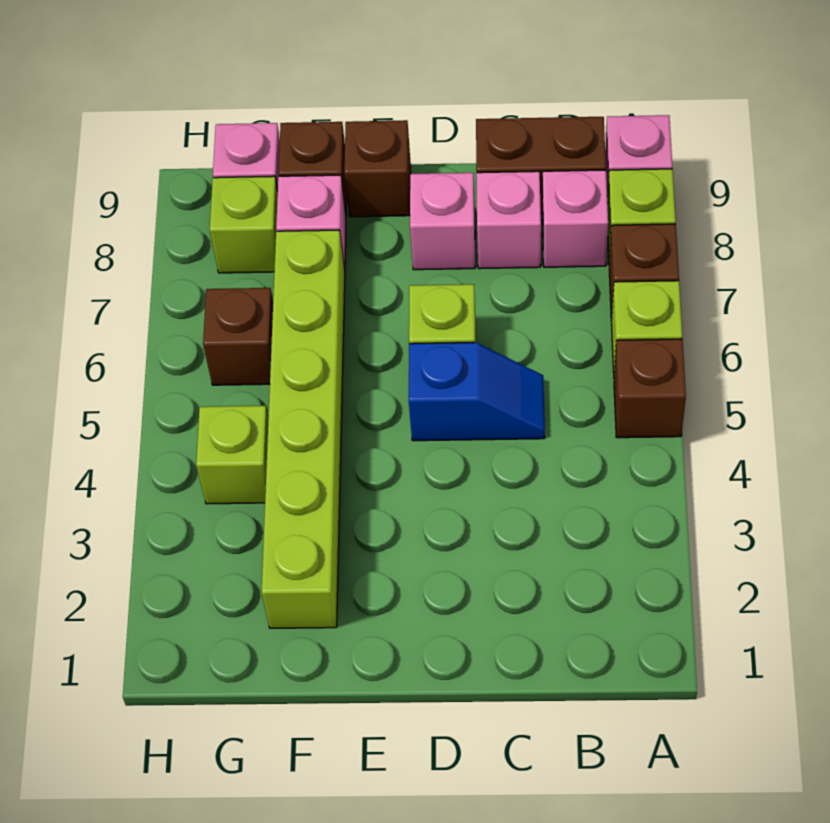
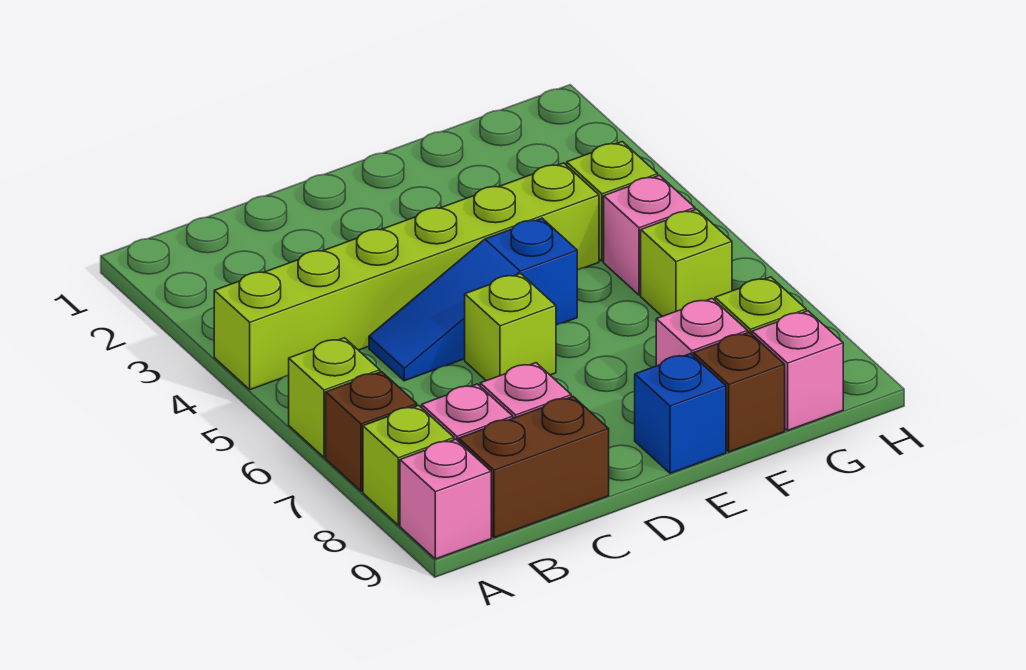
brown brick A5 level 1 -> none
blue slope C5:D5 level 1 top D -> blue slope C5:E5 level 1 top E
pink brick D8 level 1 -> pink brick G5 level 1
brown brick E9 level 1 -> blue brick E9 level 1
lime brick F2:F7 level 1 -> lime brick A4:F4 level 1
brown brick G6 level 1 -> lime brick G6 level 1

